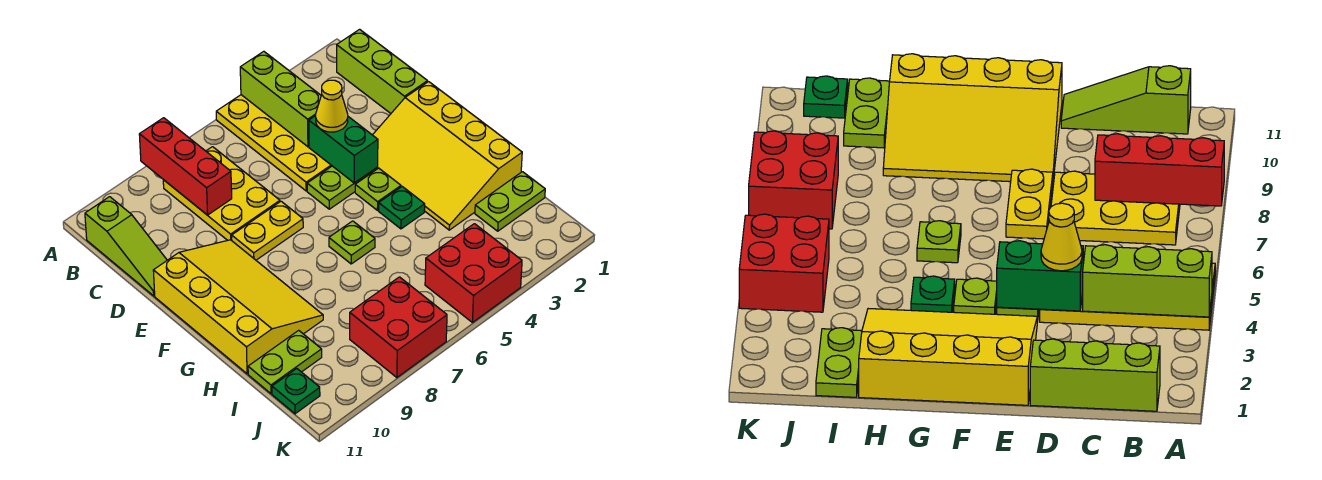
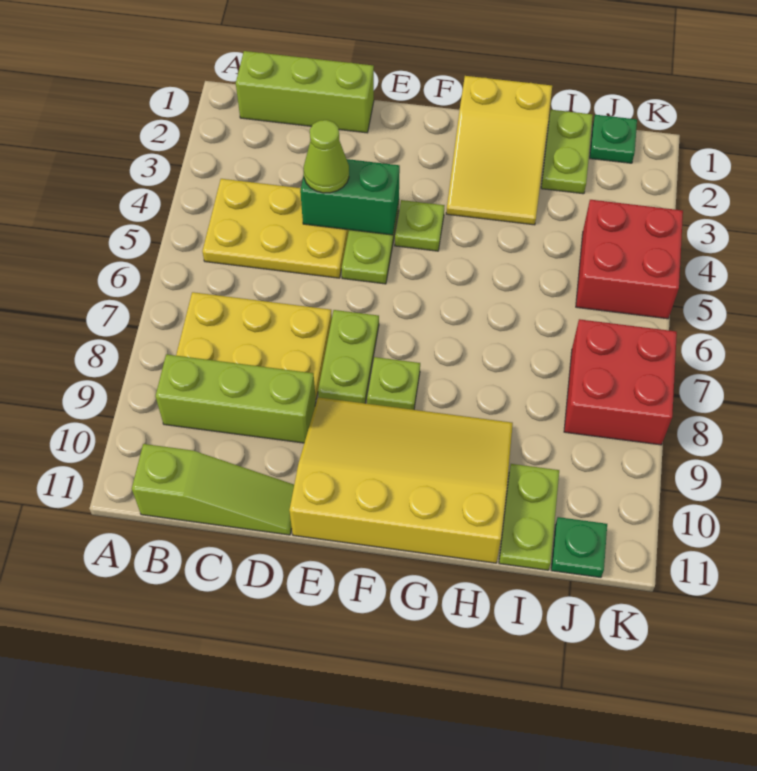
yellow plate A4:D5 level 1 -> yellow plate B4:D5 level 1
lime brick A4:C4 level 2 -> lime brick B9:D9 level 1
red brick A8:C8 level 2 -> none
yellow cone D4 level 3 -> lime cone D4 level 3
yellow slope E1:H3 level 1 top 1 -> yellow slope G1:H3 level 1 top 1
yellow plate E7:E8 level 1 -> lime plate E7:E8 level 1
green plate G4 level 1 -> green plate J1 level 1
lime plate G6 level 1 -> lime plate F8 level 1

